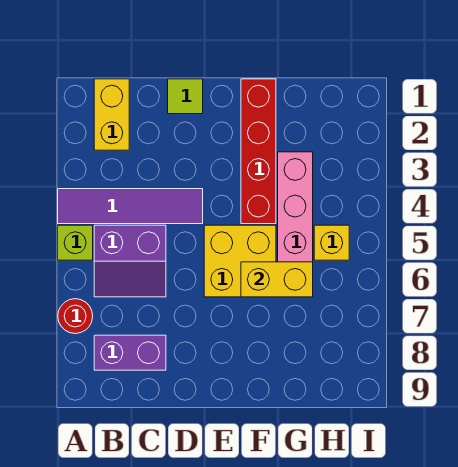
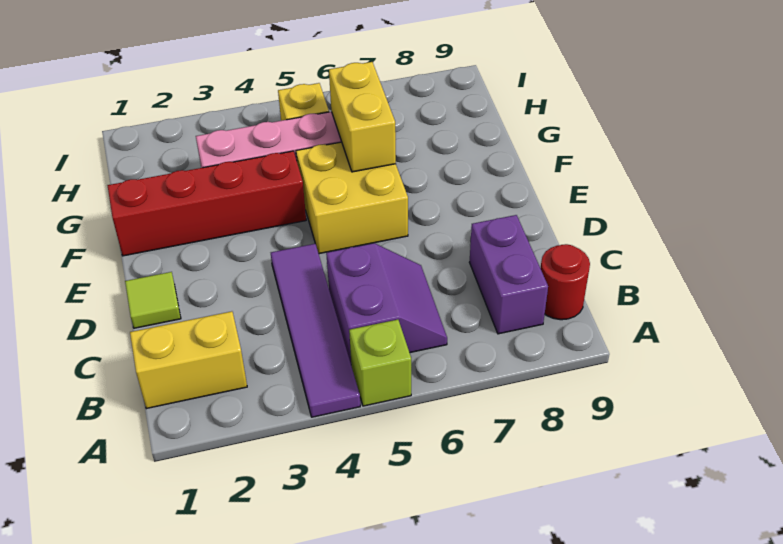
red round brick A7 level 1 -> red round brick B9 level 1

